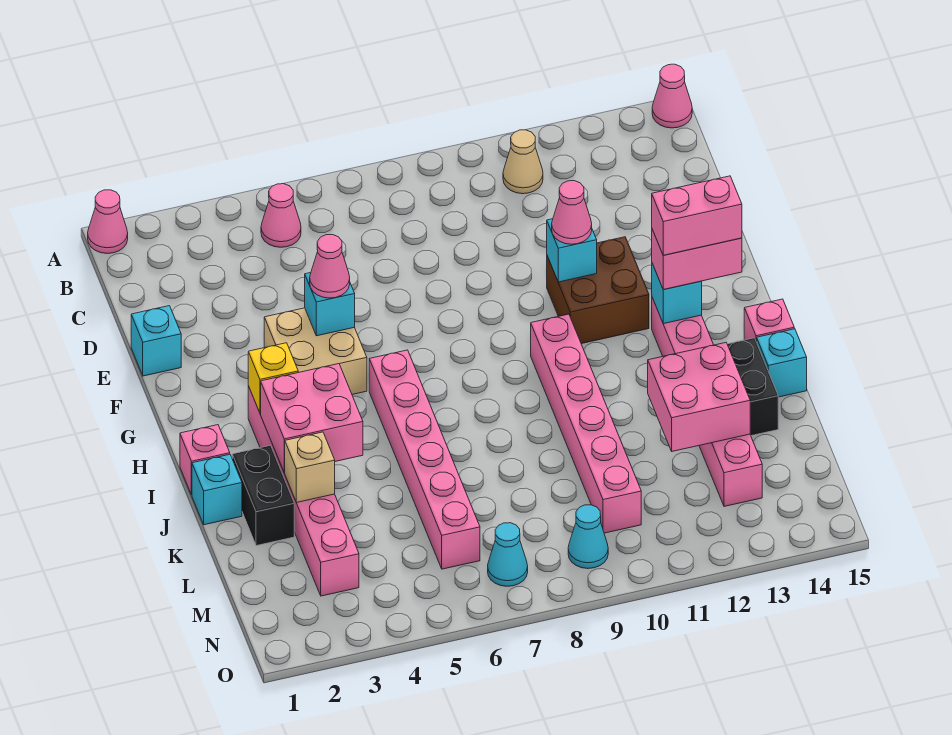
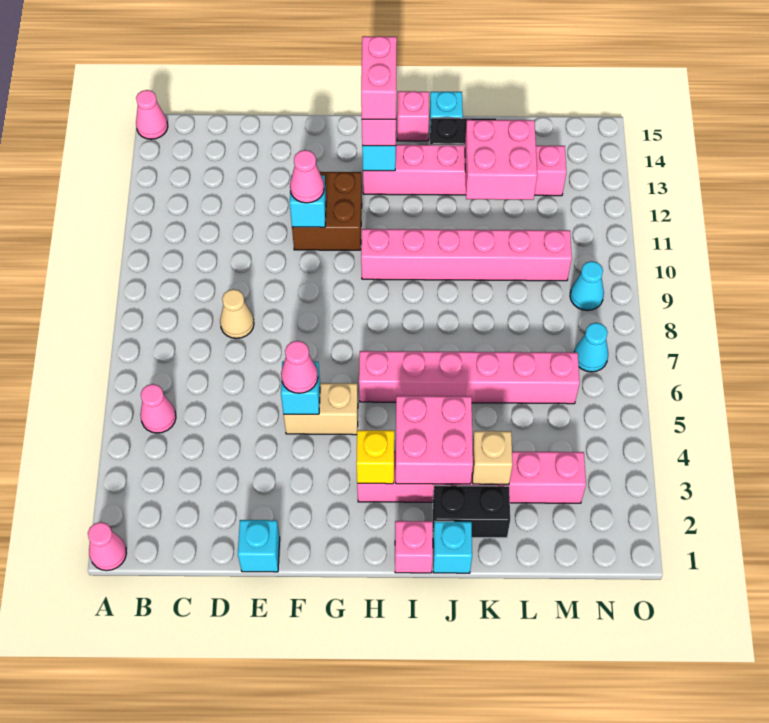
tan cone B11 level 1 -> tan cone D8 level 1
tan brick F4:G5 level 1 -> tan brick F5:G5 level 1

